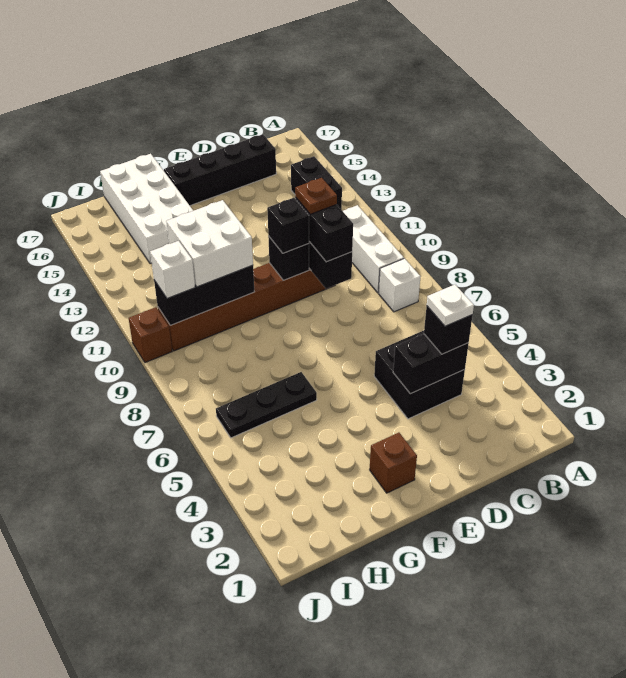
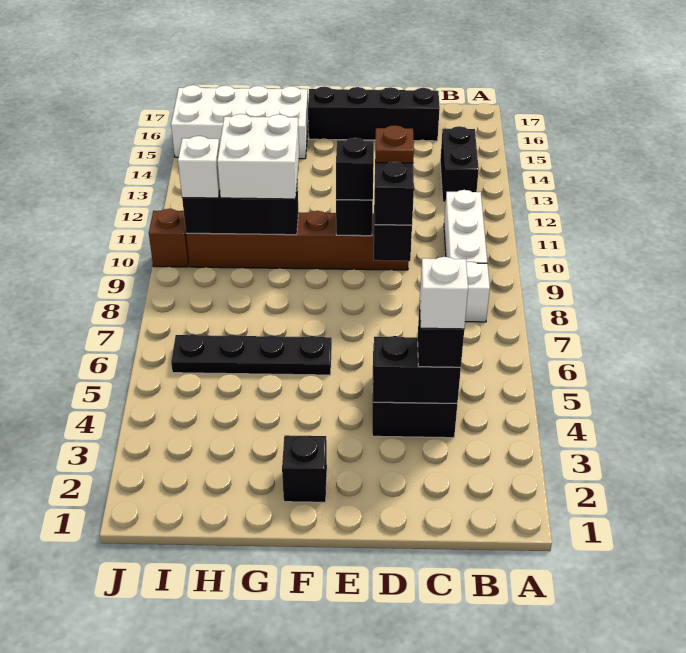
white plate C4 level 4 -> white brick C4 level 4
brown brick F2 level 1 -> black brick F2 level 1
black plate G6:I6 level 1 -> black plate F6:I6 level 1
white brick G14:H17 level 1 -> white brick G15:J16 level 1

